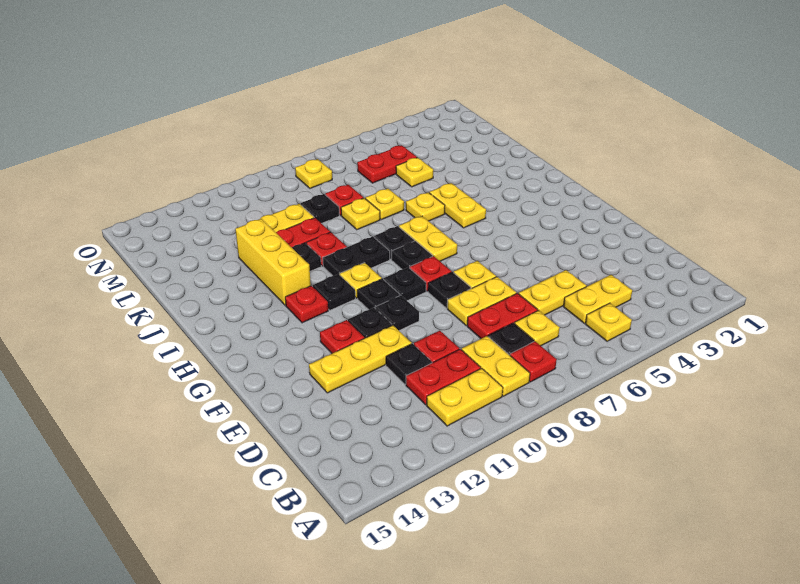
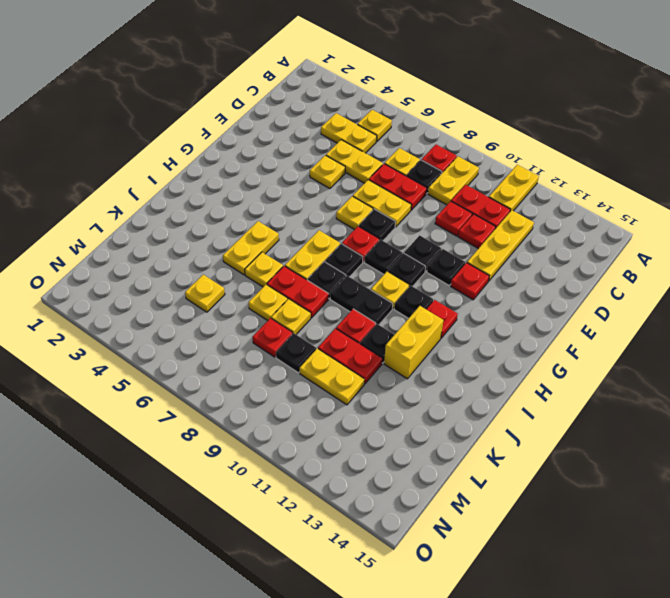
yellow plate B10:B11 level 1 -> yellow plate A11:B11 level 1
black plate D11 level 1 -> red plate D11 level 1
yellow plate E11:E13 level 1 -> yellow plate C12:E12 level 1
yellow brick I12:K12 level 1 -> yellow brick I12:J12 level 1
red plate M5:M6 level 1 -> red plate J7:J8 level 1
yellow plate N8 level 1 -> yellow plate E5 level 1

